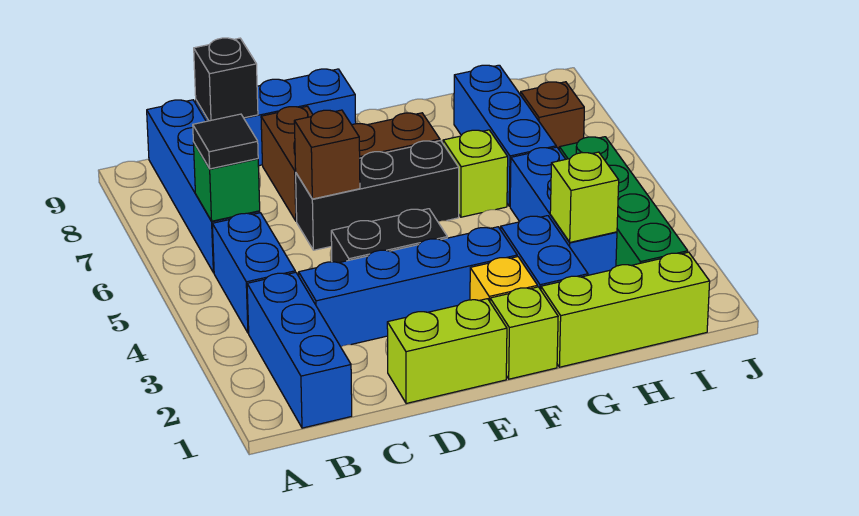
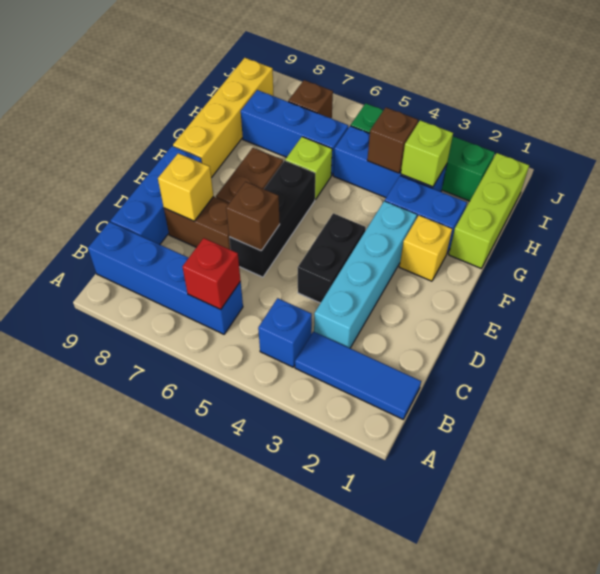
blue brick B1:B3 level 1 -> blue tile B1:B3 level 1
blue brick B4:B5 level 1 -> blue brick B4 level 1
green brick B6 level 2 -> red brick B6 level 2
black tile B6 level 3 -> none
blue brick C3:F3 level 1 -> cyan brick C3:F3 level 1
black brick C9 level 2 -> none
lime brick D1:E1 level 1 -> none
none -> yellow brick D8 level 2
lime brick F1 level 1 -> none
none -> yellow brick F9:I9 level 1
none -> brown brick H4 level 2

